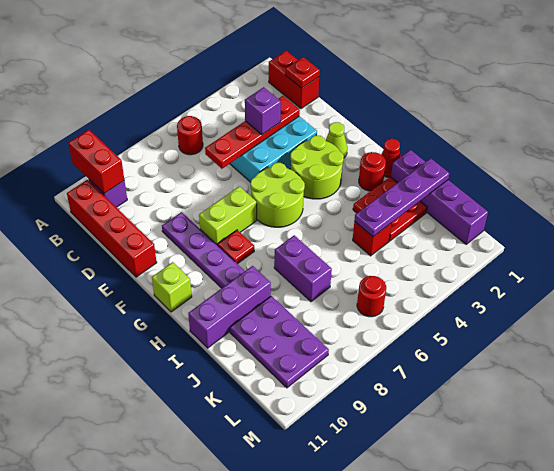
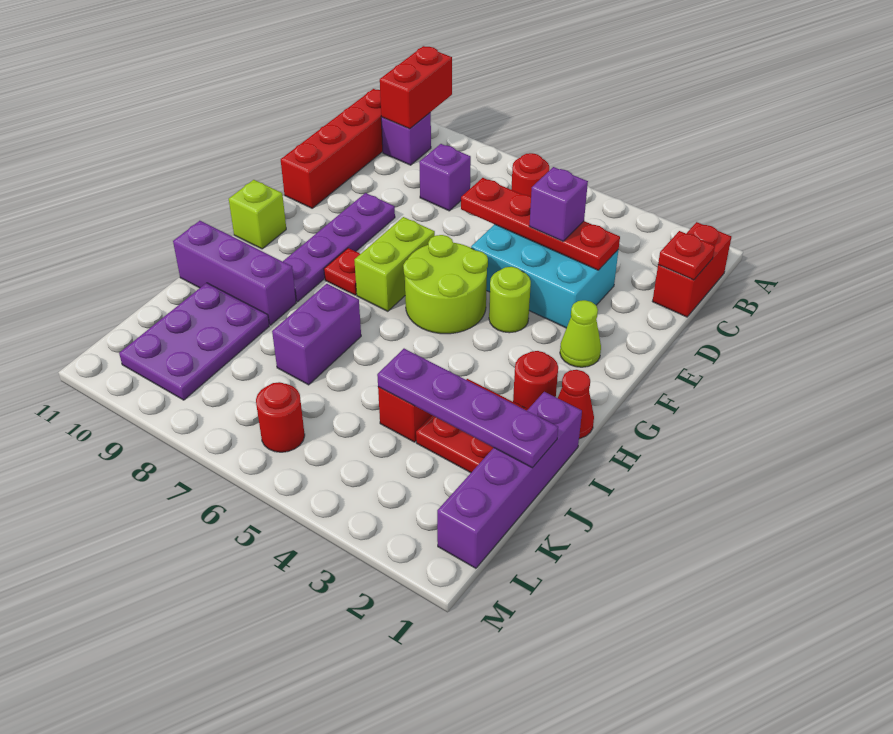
none -> purple brick C8 level 1
lime round brick F3:G4 level 1 -> lime round brick F4 level 1
lime brick F7:F8 level 1 -> lime brick F7:G7 level 1

